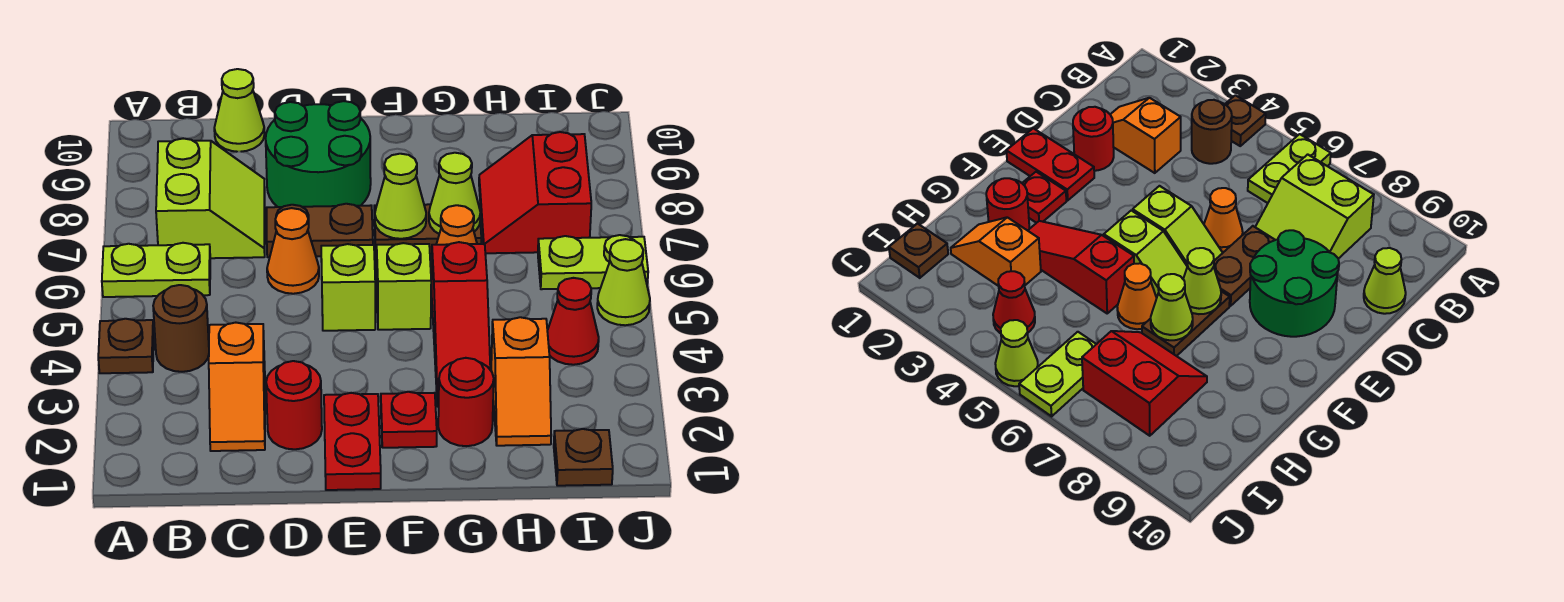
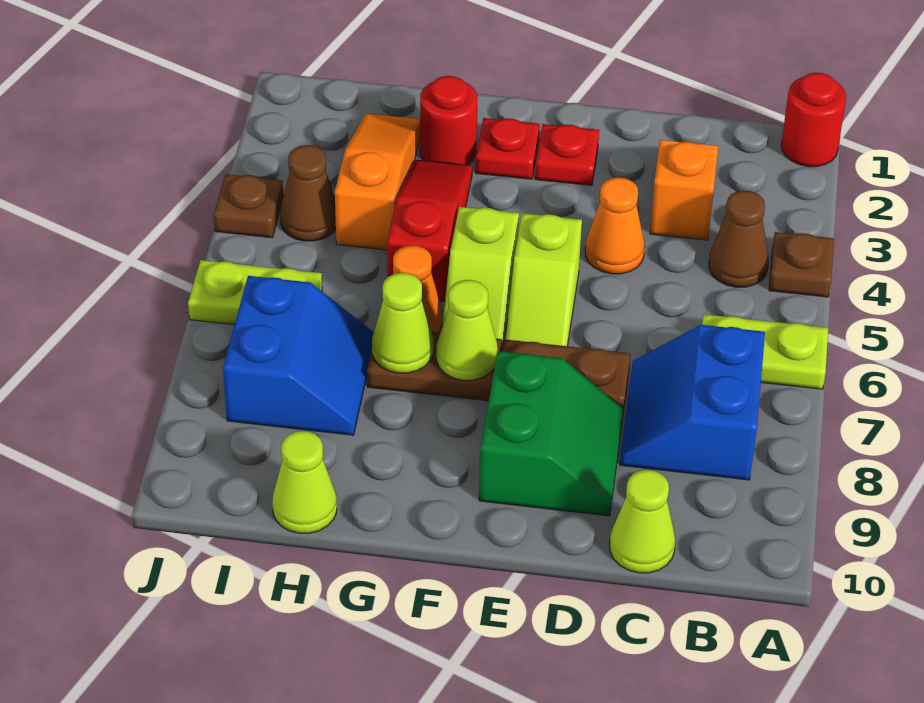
brown round brick B4 level 1 -> brown cone B4 level 1
lime slope B7:C8 level 1 top B -> blue slope B7:C8 level 1 top B
red round brick D2 level 1 -> red round brick A1 level 1
orange cone D6 level 1 -> orange cone D4 level 1
green round brick D8:E9 level 1 -> green slope D8:E9 level 1 top E
red plate E1:E2 level 1 -> red plate E2 level 1
orange slope H2:H3 level 1 top 3 -> orange slope H2:H4 level 1 top 4
red slope H7:I8 level 1 top I -> blue slope H7:I8 level 1 top I
brown plate I1 level 1 -> brown plate J4 level 1
red cone I4 level 1 -> brown cone I4 level 1
lime cone J5 level 1 -> lime cone H10 level 1

